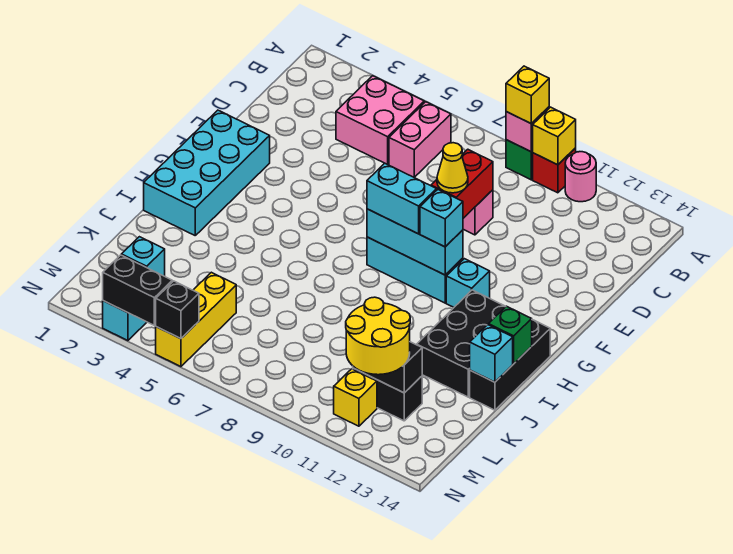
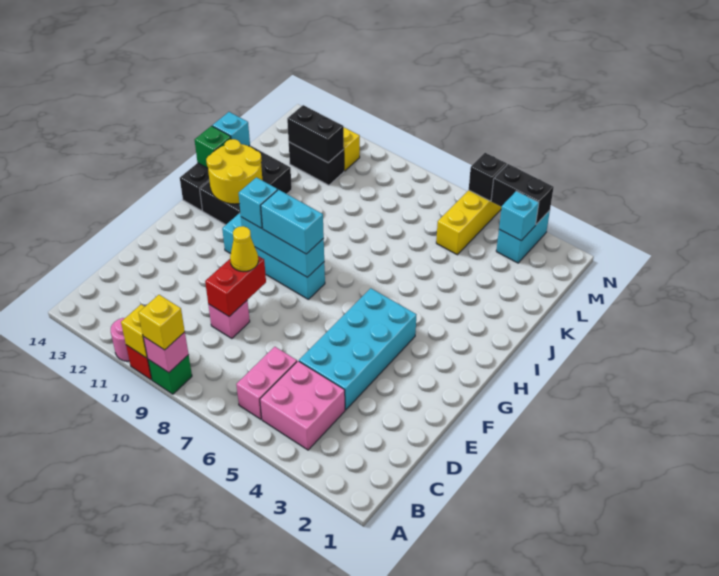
cyan brick F1:I2 level 1 -> cyan brick D4:G5 level 1
yellow round brick L11:M12 level 3 -> yellow round brick H12:I13 level 2

